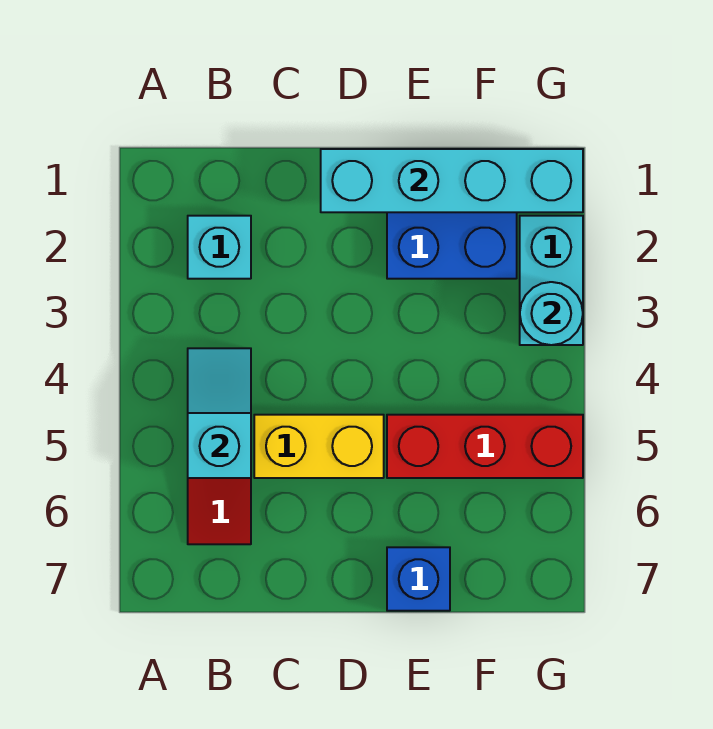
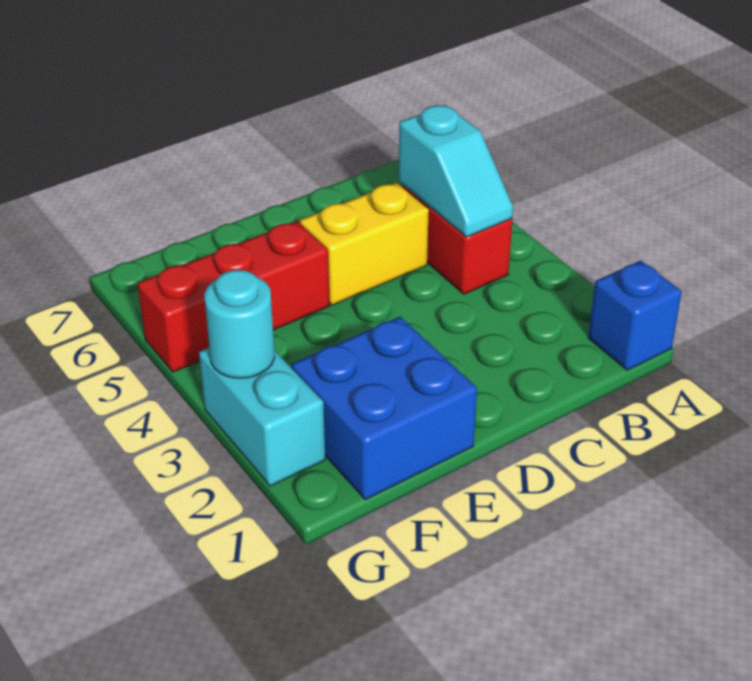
cyan brick B2 level 1 -> none
cyan brick D1:G1 level 2 -> none
blue brick E7 level 1 -> blue brick A1 level 1

